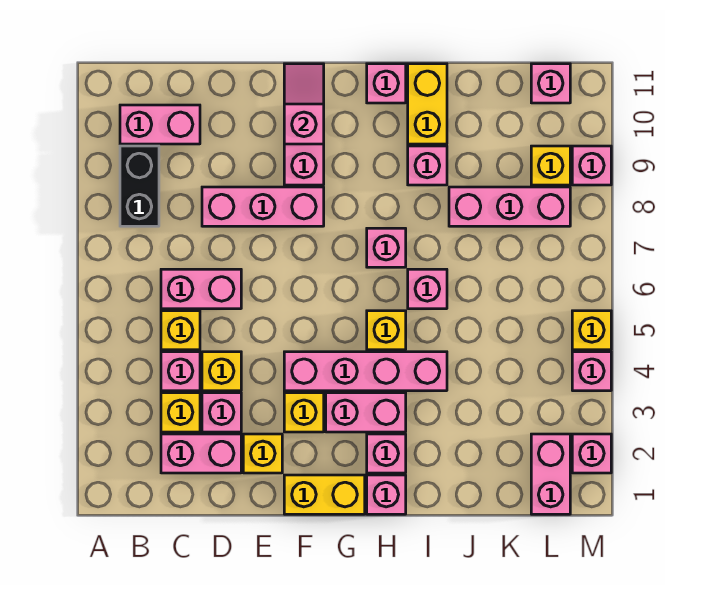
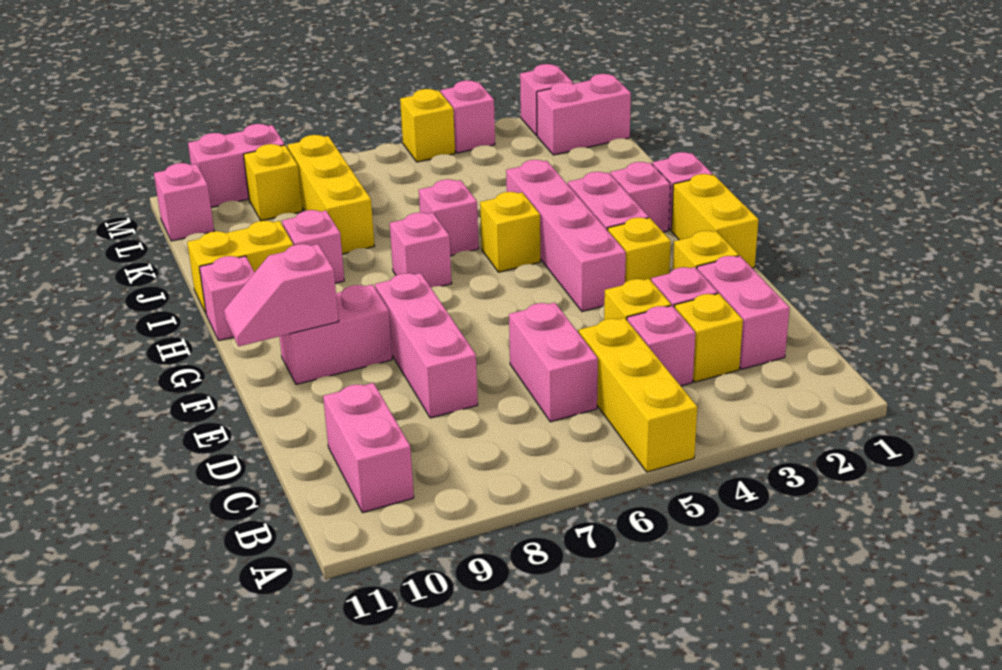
black brick B8:B9 level 1 -> none
yellow brick C5 level 1 -> yellow brick A5:C5 level 1
pink brick J8:L8 level 1 -> yellow brick J8:L8 level 1
pink brick M9 level 1 -> pink brick M9:M10 level 1

